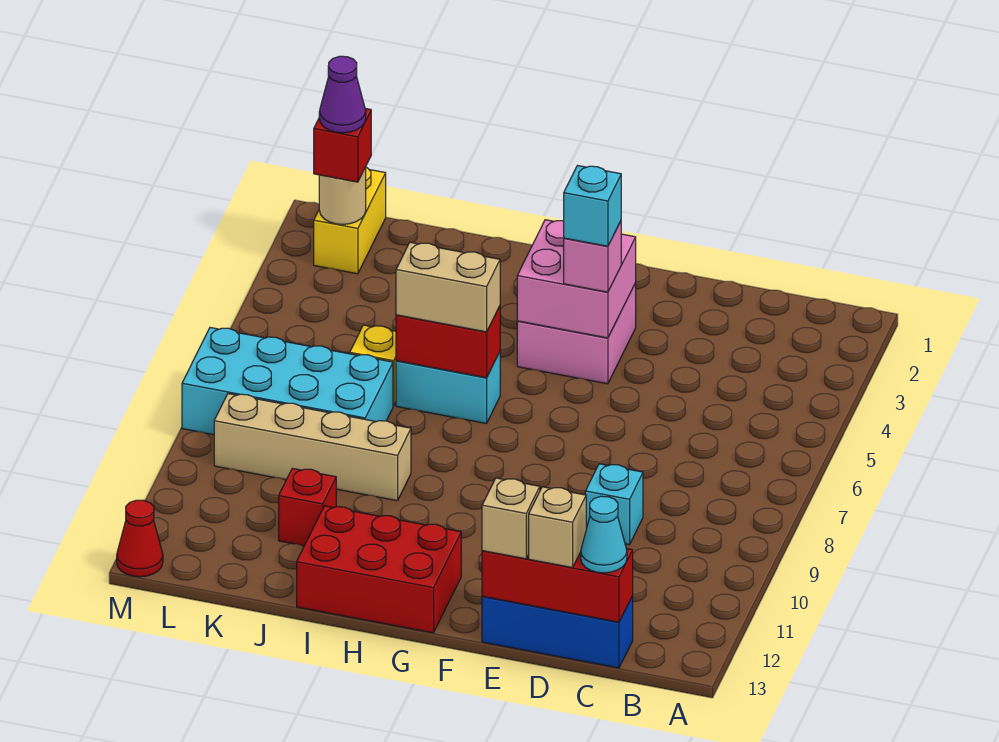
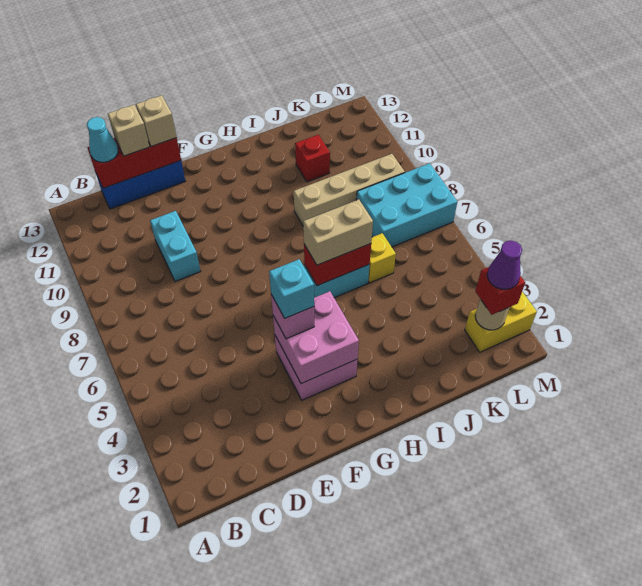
cyan brick D9 level 1 -> cyan brick D9:D10 level 1
red brick G12:I13 level 1 -> none
cyan brick J7:M8 level 1 -> cyan brick K7:M8 level 1
yellow brick L1:L2 level 1 -> yellow brick L2:M2 level 1
red cone M13 level 1 -> none

